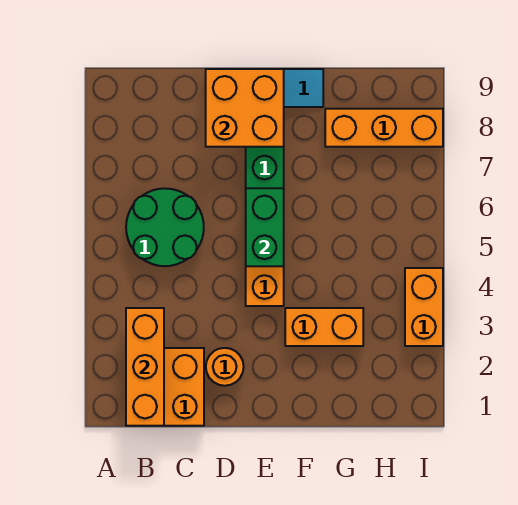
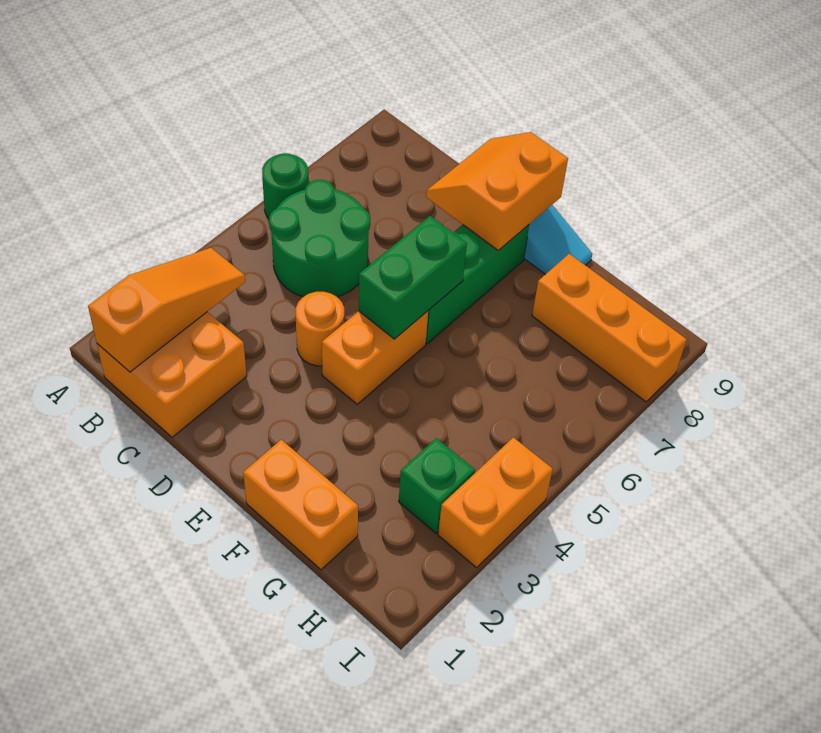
none -> green round brick A6 level 1
orange brick B1:B3 level 2 -> orange slope B1:B3 level 2 top 1
orange round brick D2 level 1 -> orange round brick D4 level 1
orange brick D8:E9 level 2 -> orange slope D8:E9 level 2 top E
orange brick F3:G3 level 1 -> orange brick F1:G1 level 1
none -> green brick H3 level 1

